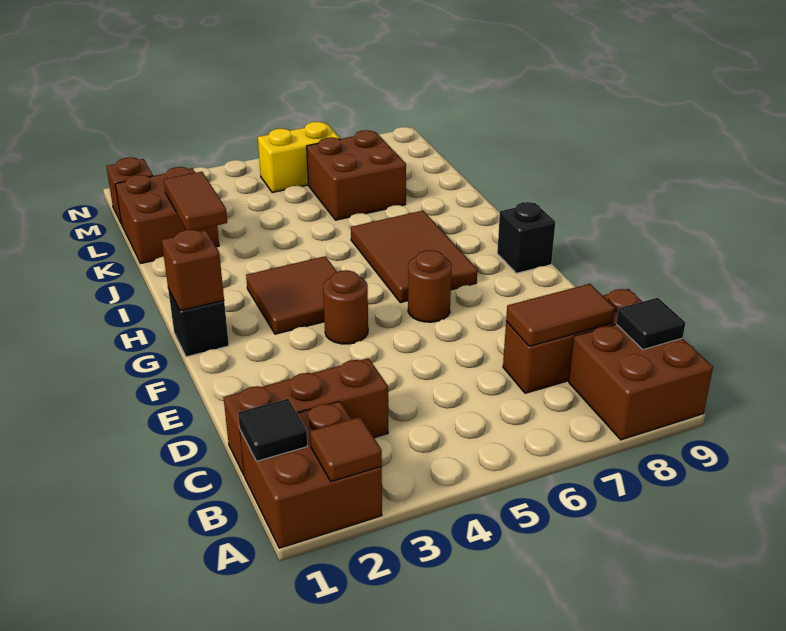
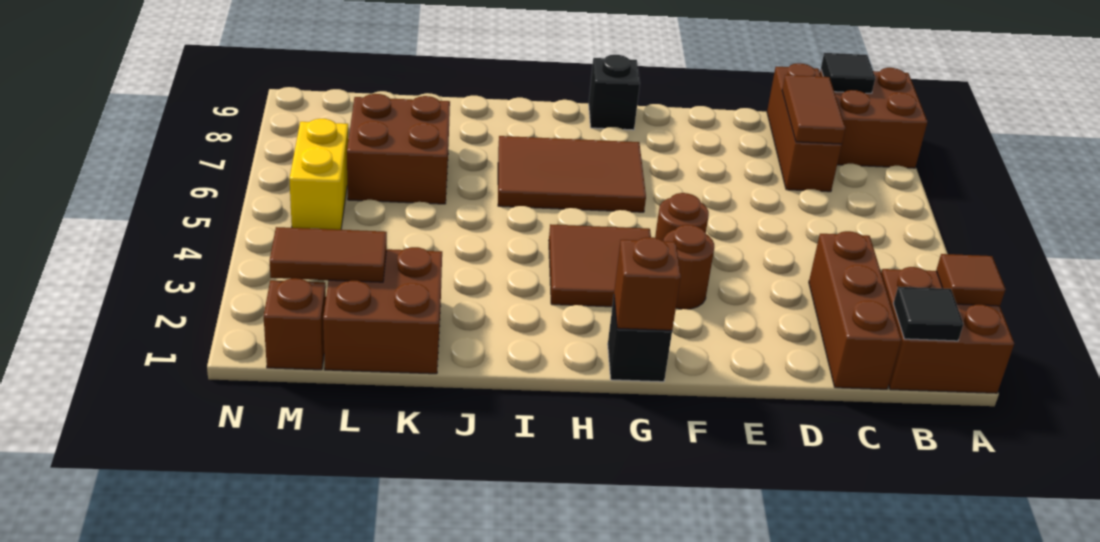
brown round brick F6 level 1 -> brown round brick F3 level 1
brown tile J2:K2 level 2 -> brown tile L2:M2 level 2

